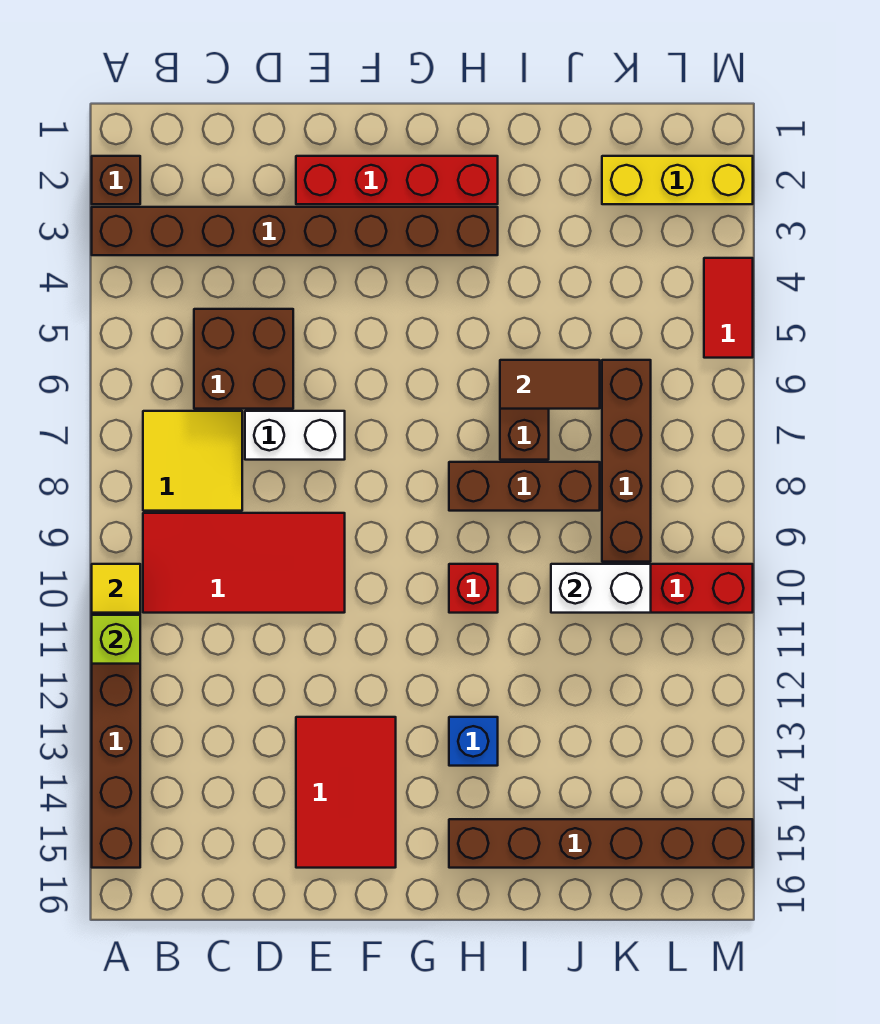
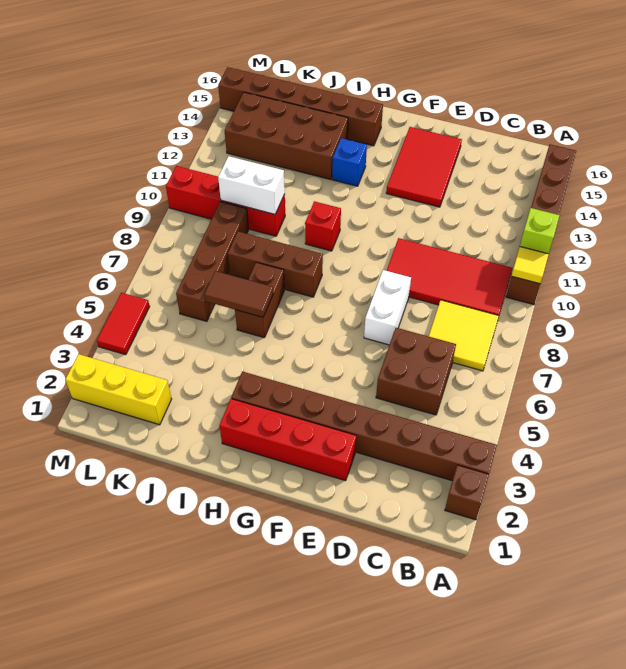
white brick D7:E7 level 1 -> white brick E7:E8 level 1
none -> brown brick I13:L14 level 1

